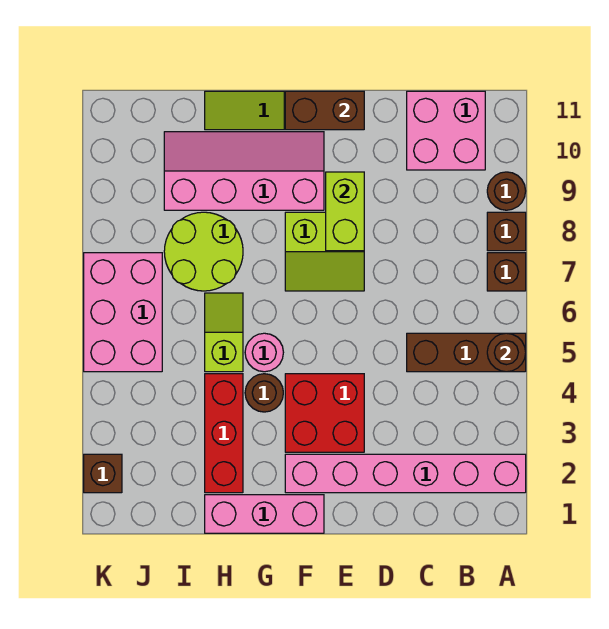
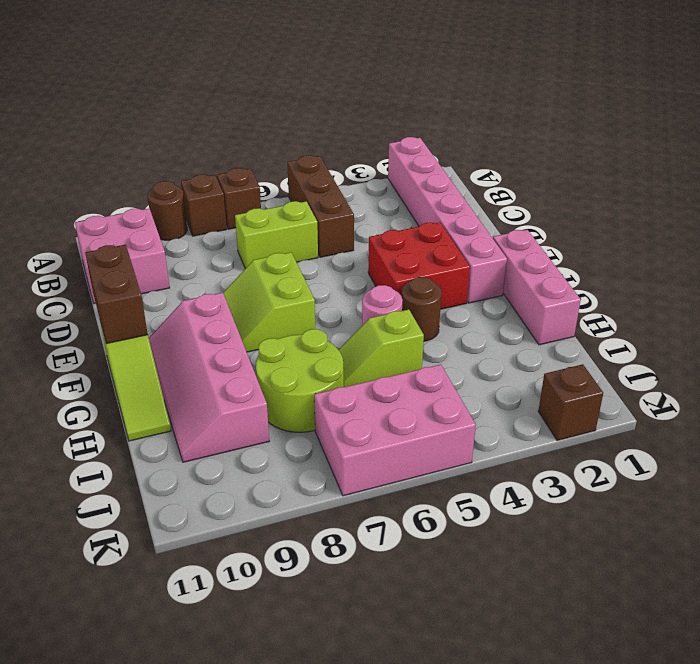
brown round brick A5 level 2 -> none
lime slope E7:F8 level 1 top 8 -> lime slope E7:F8 level 1 top 7
lime brick E8:E9 level 2 -> lime brick C6:C7 level 1
red brick H2:H4 level 1 -> none

